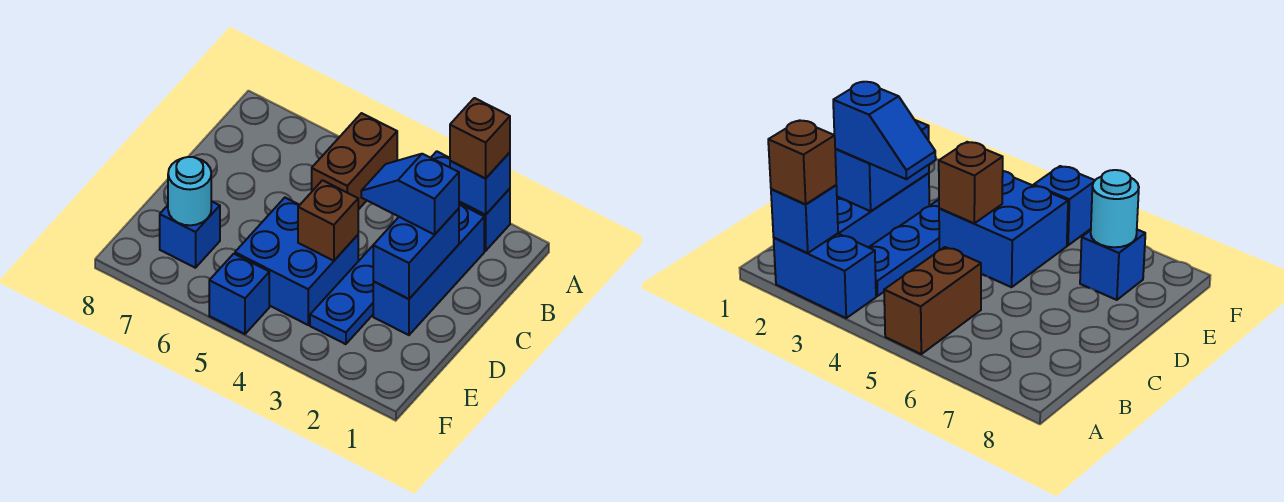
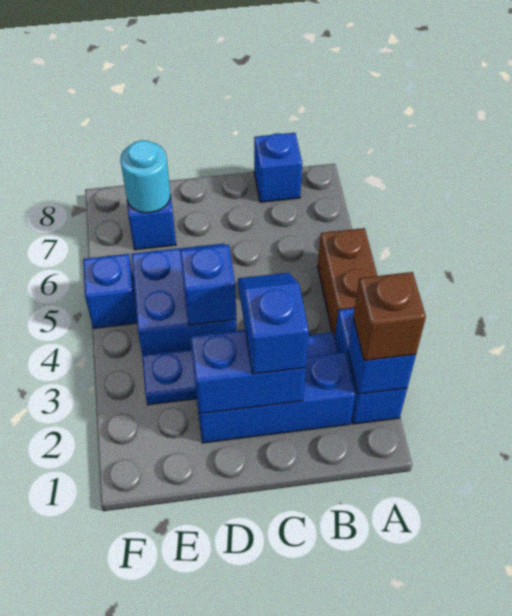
brown brick A5:B5 level 1 -> brown brick A4:A5 level 1
none -> blue brick B8 level 1
brown brick D4 level 2 -> blue brick D4 level 2

